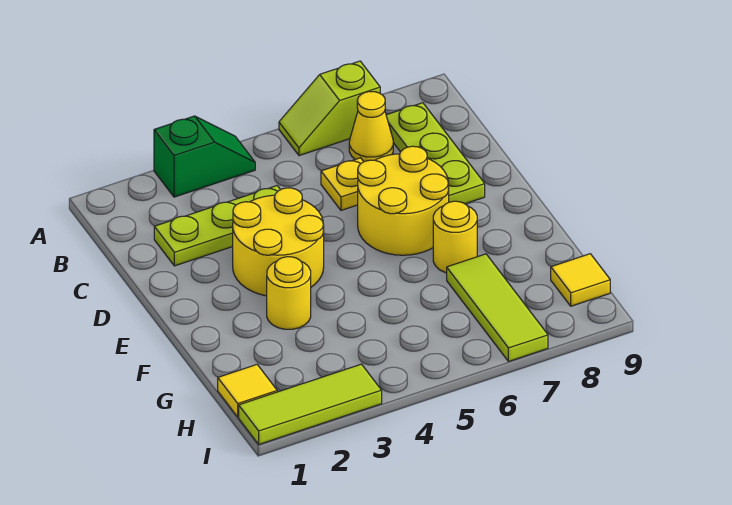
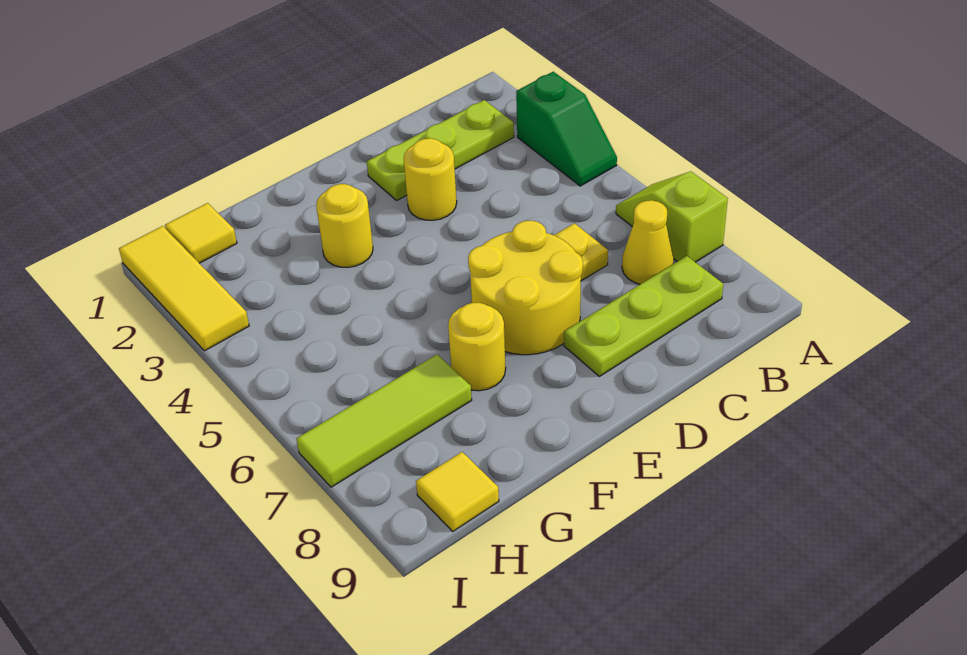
lime plate C2:C4 level 1 -> lime plate B2:D2 level 1
yellow round brick D3:E4 level 1 -> yellow round brick D3 level 1
lime tile I1:I3 level 1 -> yellow tile I1:I3 level 1

